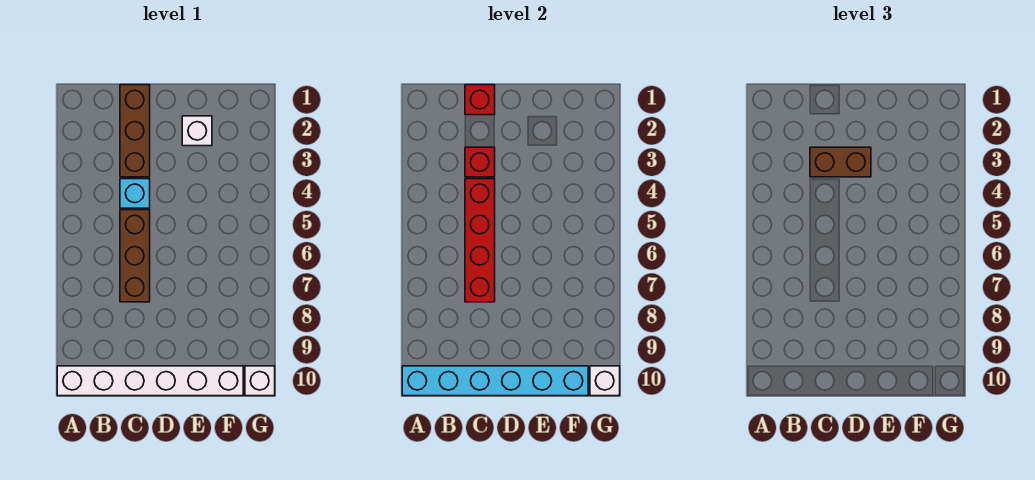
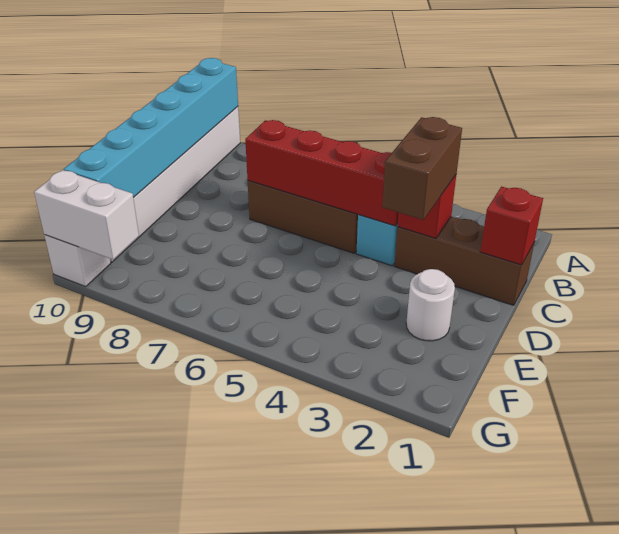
white brick E2 level 1 -> white round brick E2 level 1
white brick G10 level 2 -> white brick G9:G10 level 2

